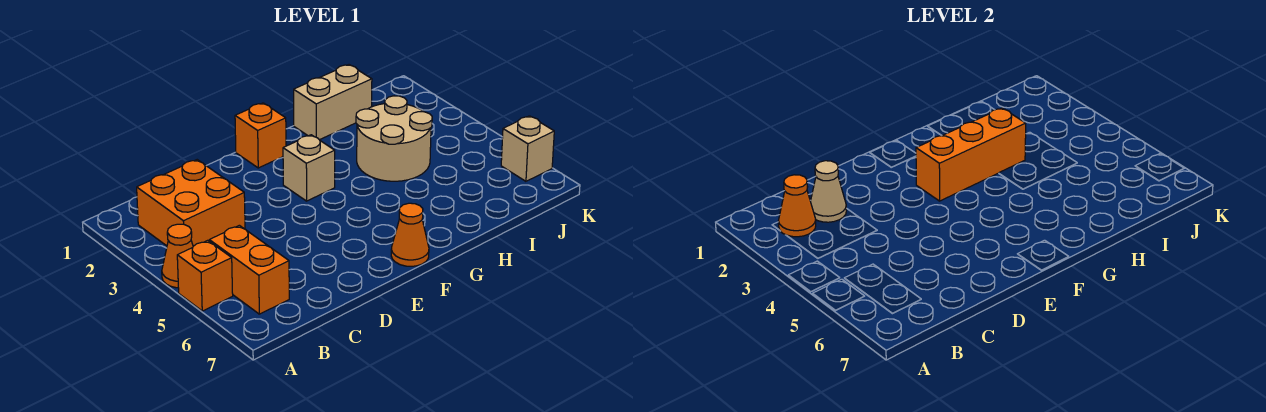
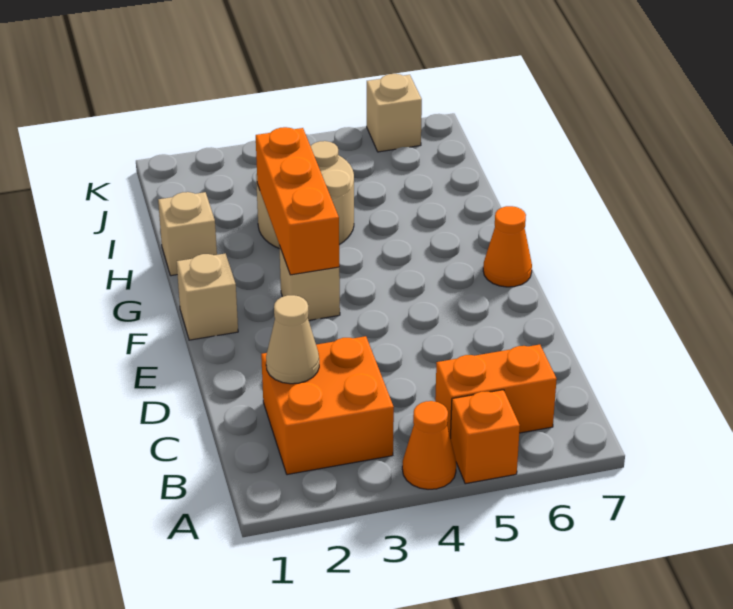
orange cone B2 level 2 -> none
orange brick F1 level 1 -> tan brick F1 level 1
tan brick H1:I1 level 1 -> tan brick H1 level 1

